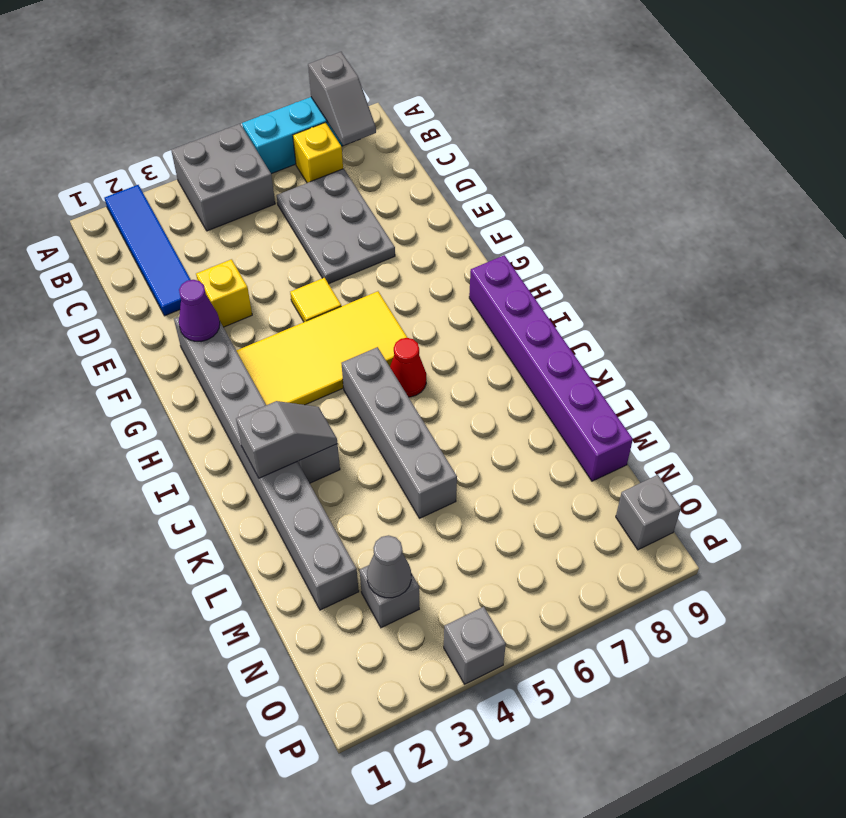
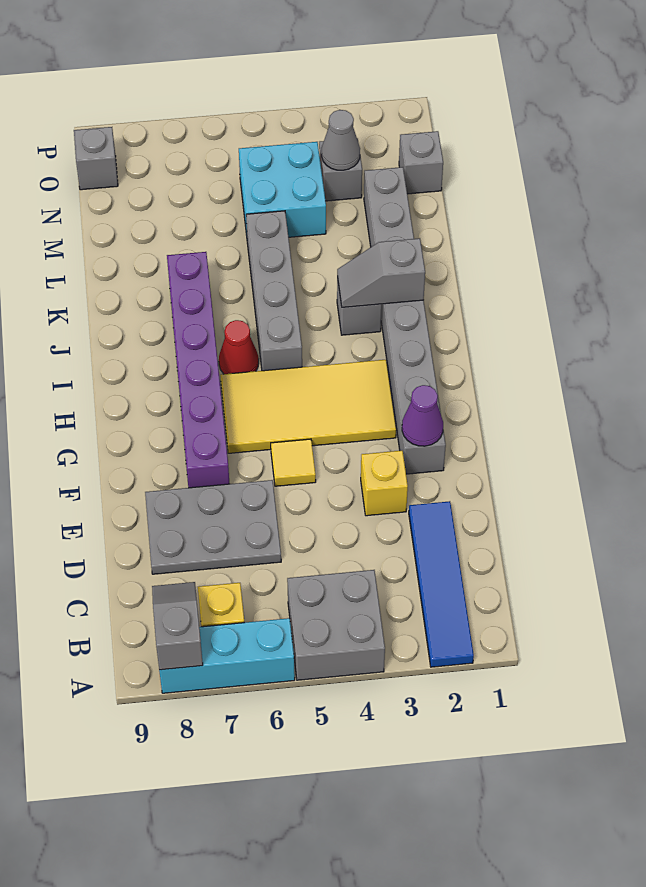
grey plate C6:E7 level 1 -> grey plate D6:E8 level 1
purple brick H9:M9 level 1 -> purple brick F7:K7 level 1
none -> cyan brick M4:N5 level 1
grey brick P4 level 1 -> grey brick N1 level 1

